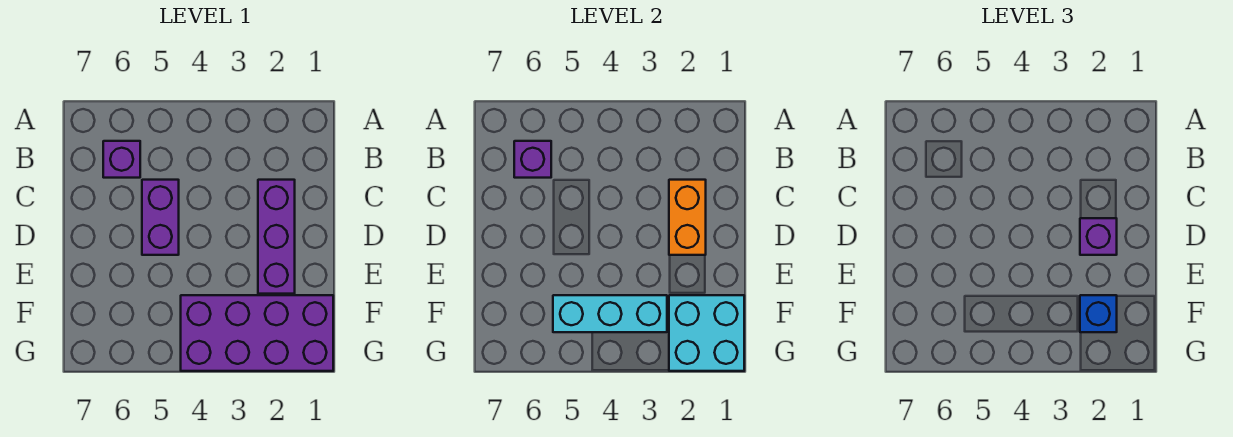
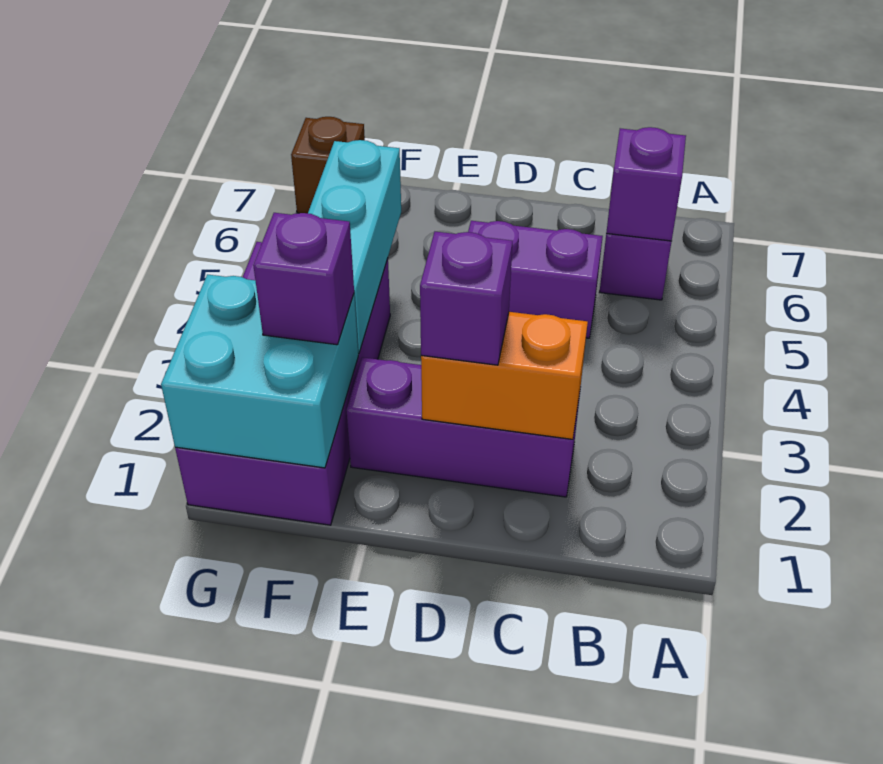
blue brick F2 level 3 -> purple brick F2 level 3
none -> brown brick G7 level 1

